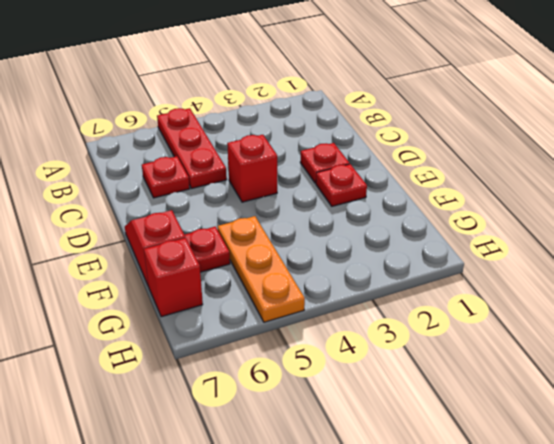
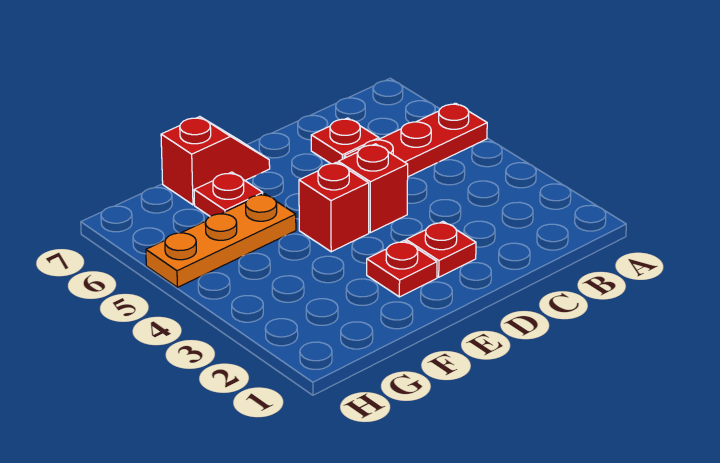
red brick G7 level 1 -> red brick E4 level 1

